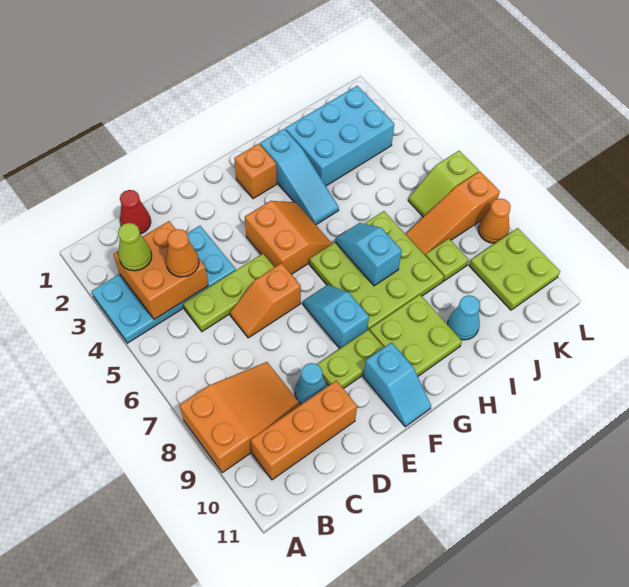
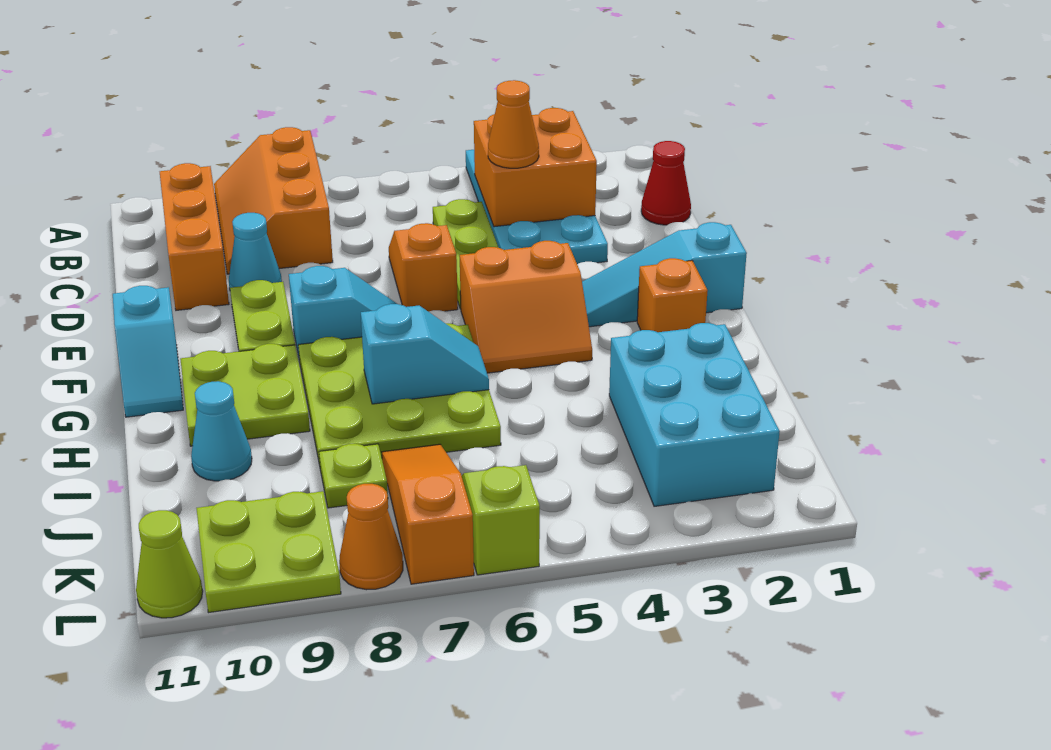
orange slope A8:C9 level 1 top A -> orange slope A8:C9 level 1 top 8
lime cone B3 level 3 -> lime cone L11 level 1
cyan slope F10:F11 level 1 top 10 -> cyan slope F11:G11 level 1 top F
cyan slope H2:H4 level 1 top 2 -> cyan slope F1:F3 level 1 top 1

